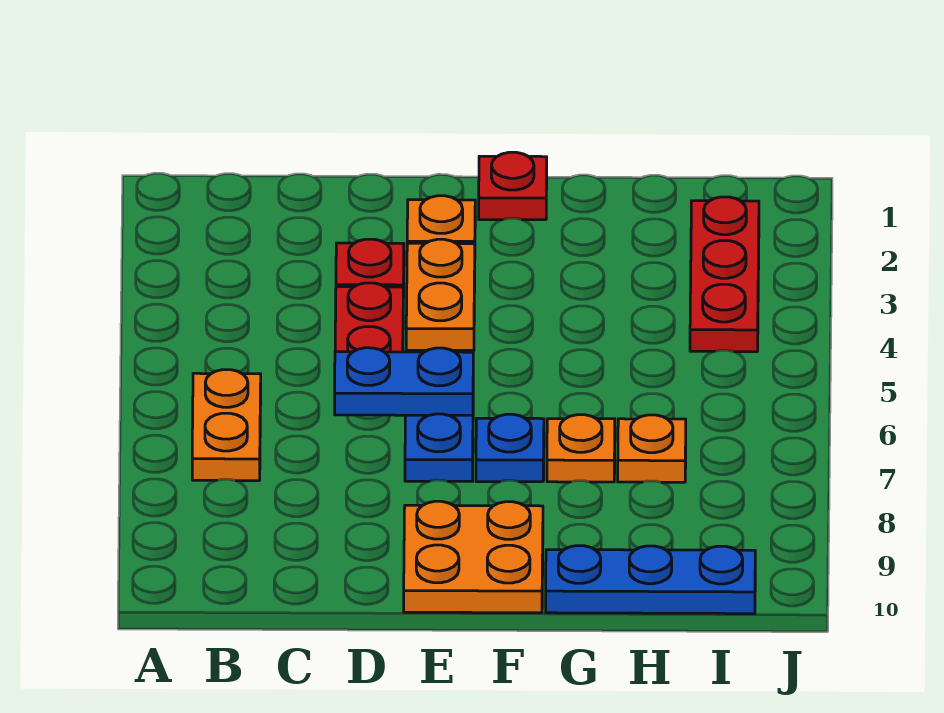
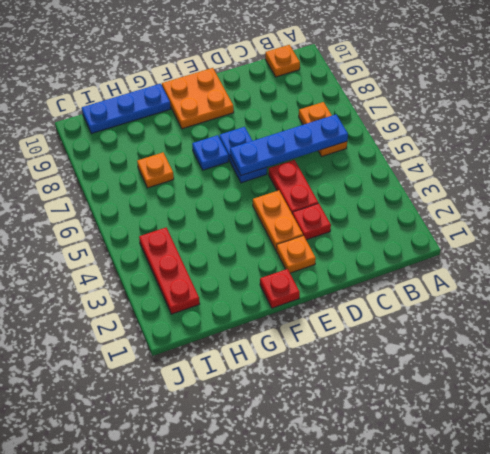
blue plate D6:E6 level 2 -> blue plate B6:E6 level 2
orange plate G7 level 1 -> orange plate B10 level 1

